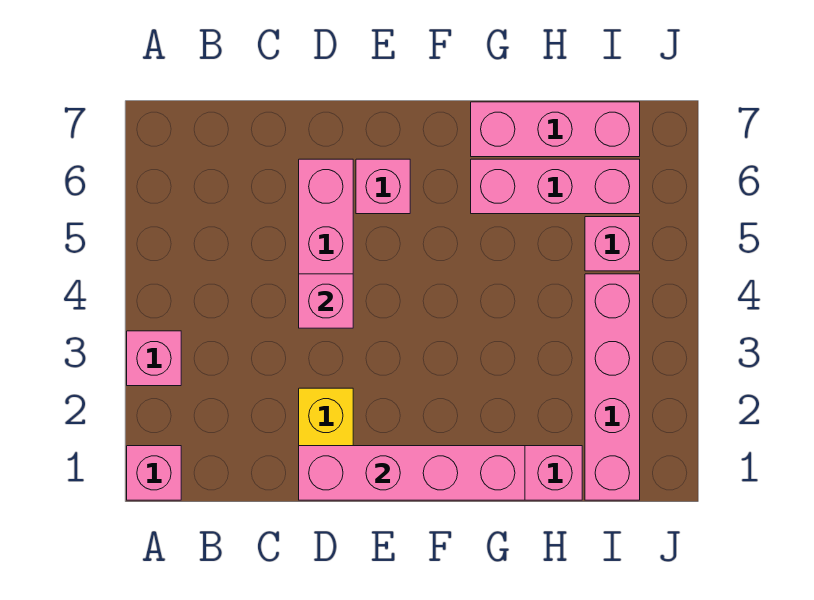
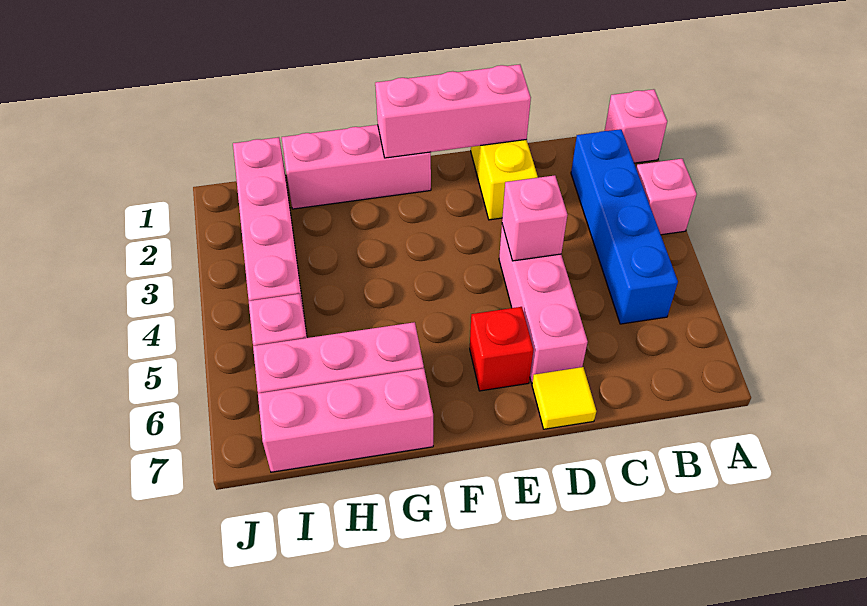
none -> blue brick B2:B5 level 1
pink brick D1:G1 level 2 -> pink brick D1:F1 level 2
none -> yellow tile D7 level 1
pink brick E6 level 1 -> red brick E6 level 1

